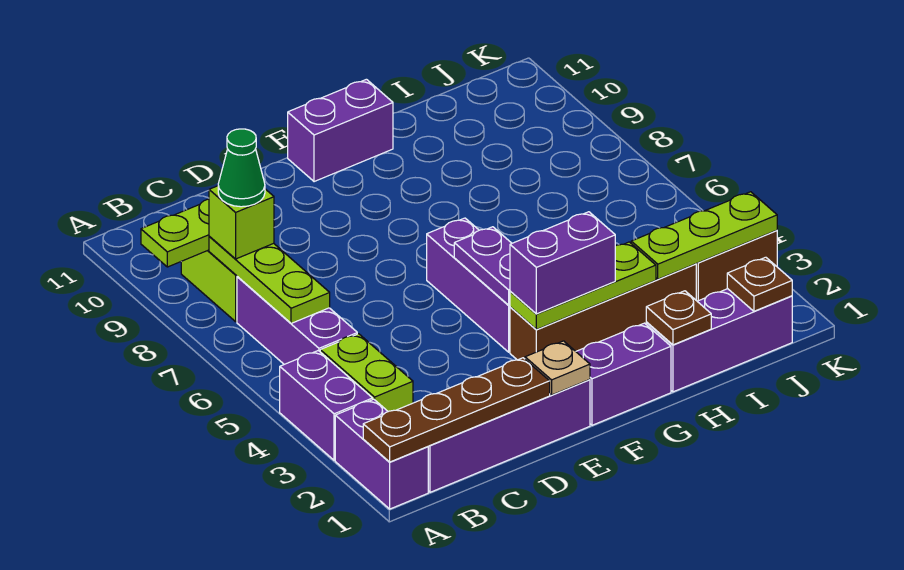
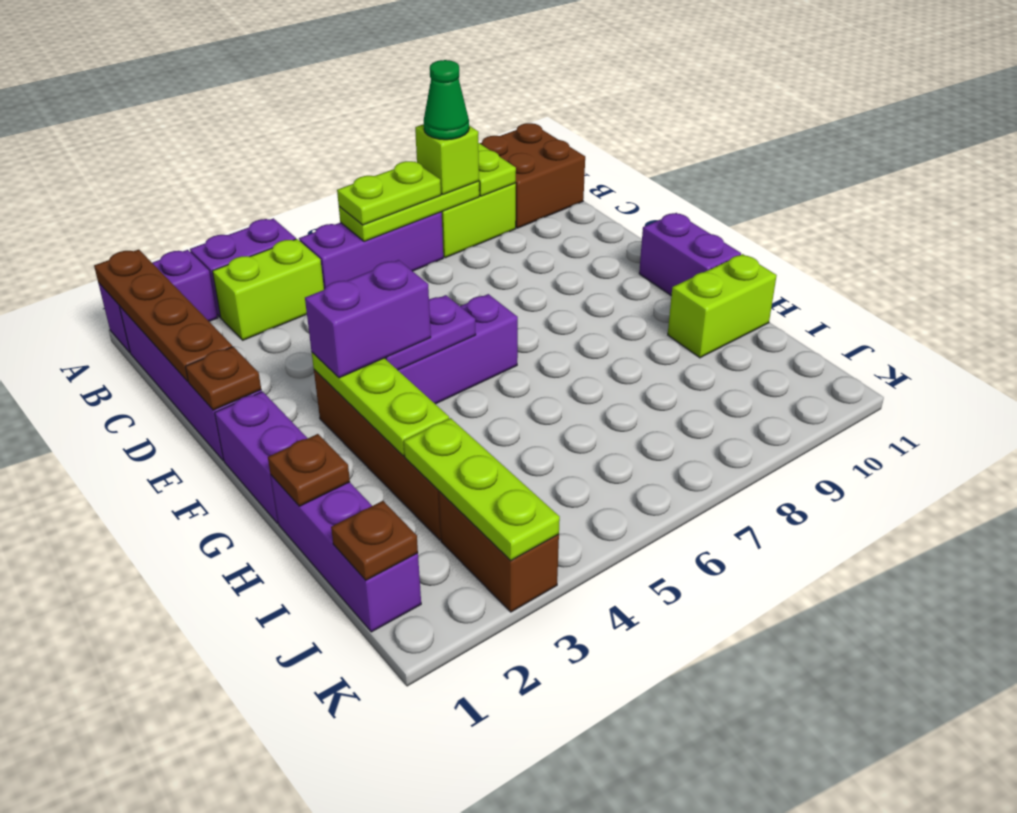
none -> brown brick A10:B11 level 1
none -> lime plate B6:B7 level 3
tan plate E1 level 2 -> brown plate E1 level 2
purple brick F3:G3 level 3 -> purple brick F3:F4 level 3
none -> lime brick H10:H11 level 1

